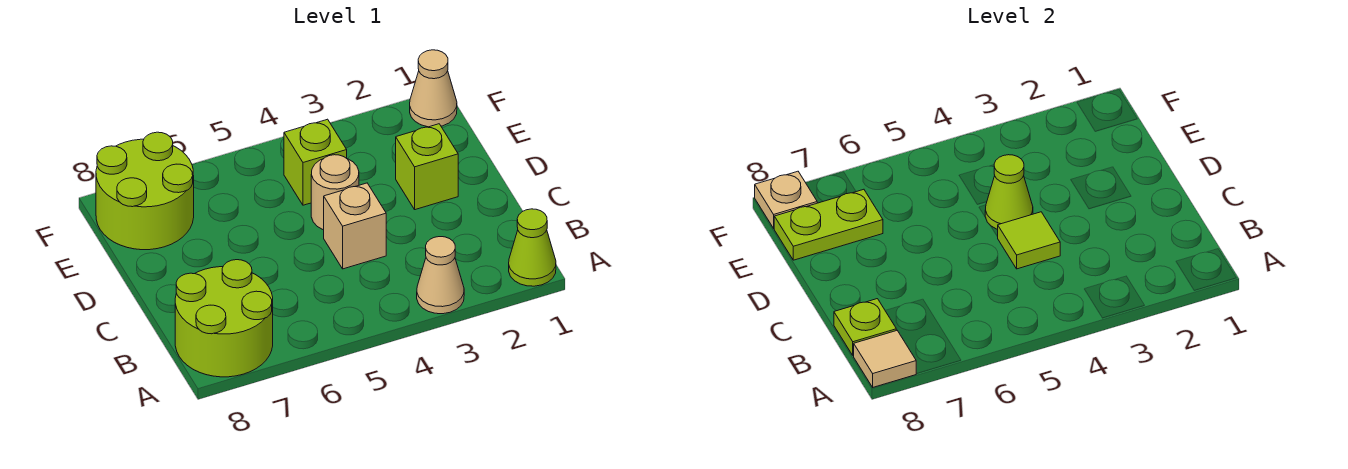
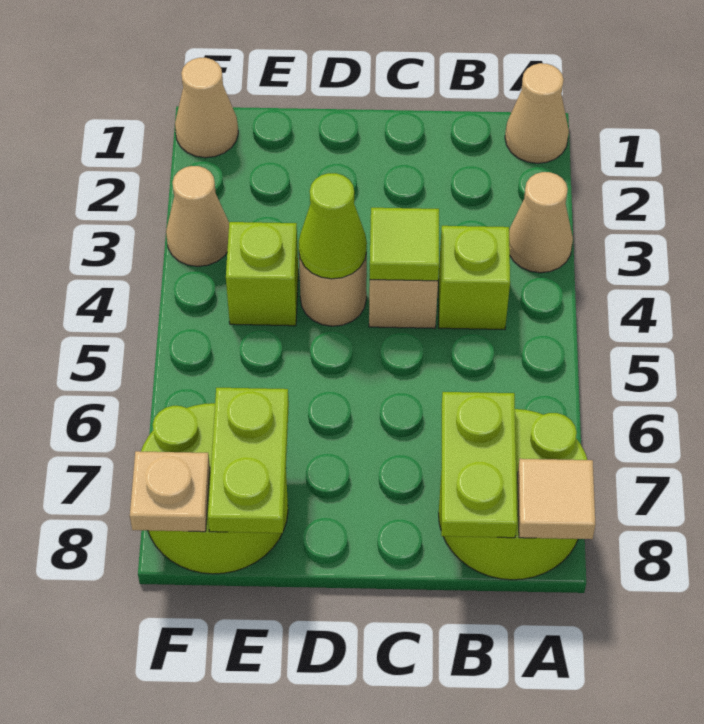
lime cone A1 level 1 -> tan cone A1 level 1
lime plate B8 level 2 -> lime plate B7:B8 level 2
lime brick D2 level 1 -> lime brick B4 level 1
none -> tan cone F3 level 1

